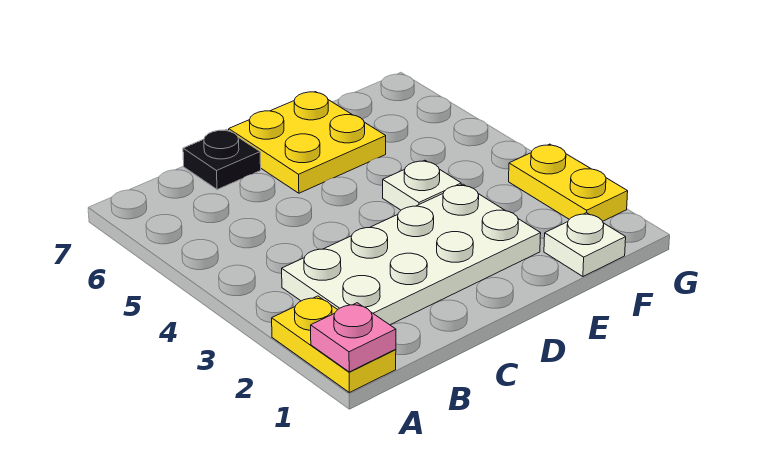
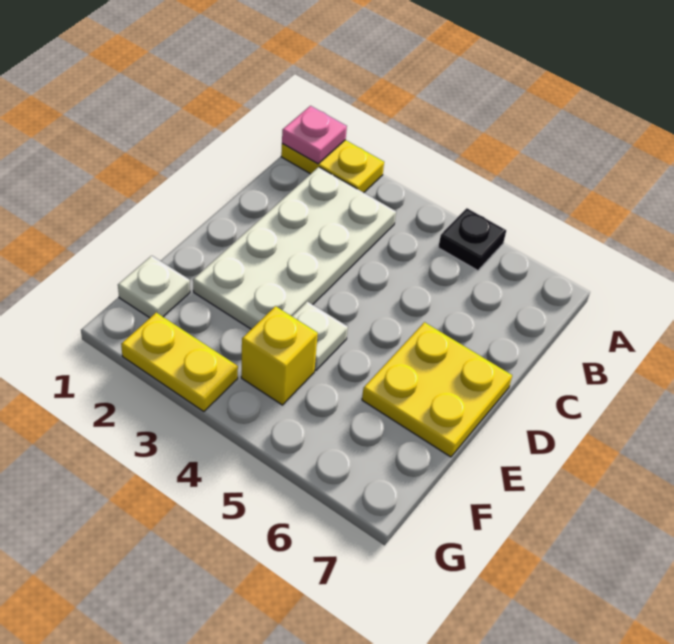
black plate C7 level 1 -> black plate A5 level 1
none -> yellow brick F4 level 1

